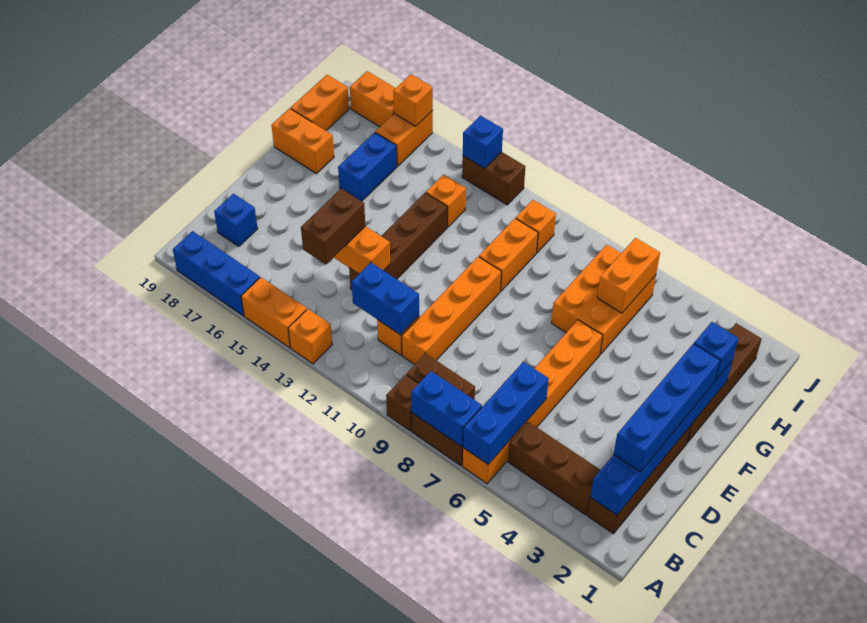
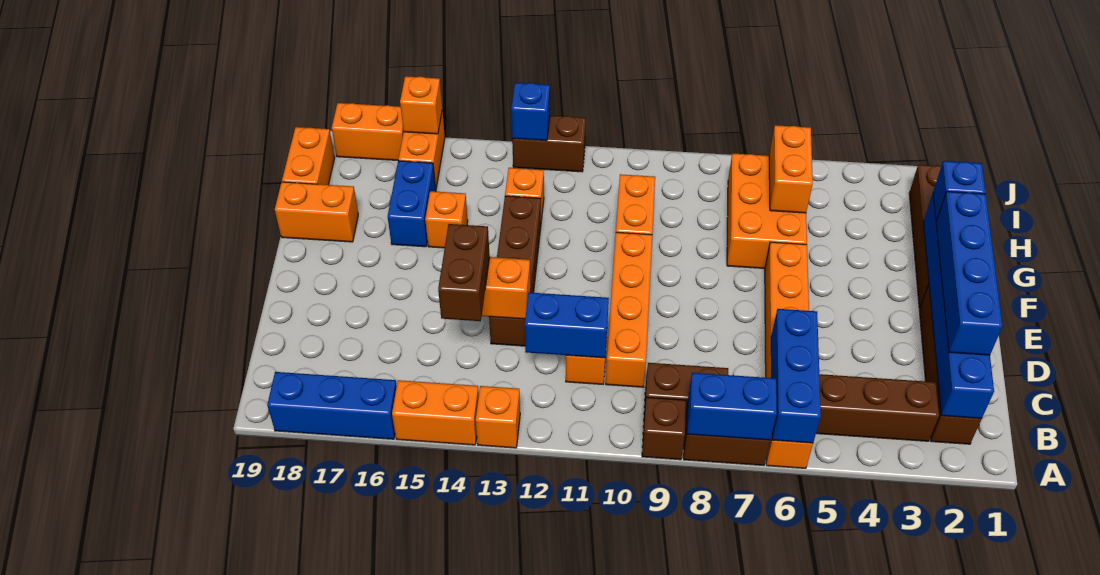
blue brick C18 level 1 -> none
orange brick I10 level 1 -> orange brick G15 level 1

